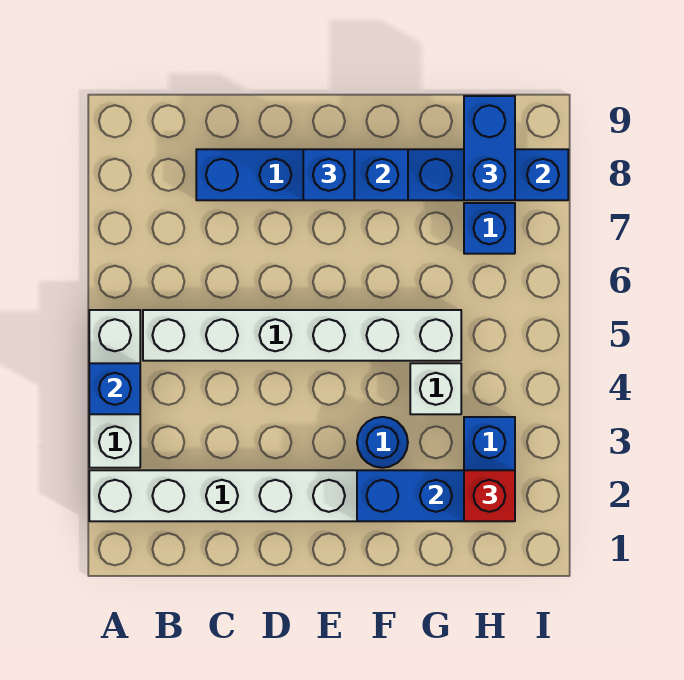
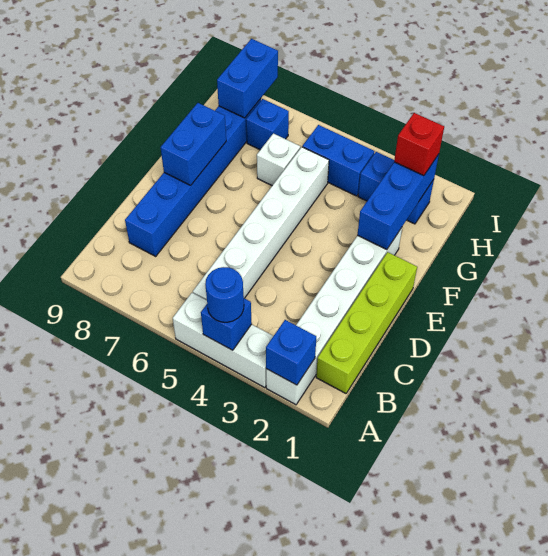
none -> lime brick B1:E1 level 1
blue brick E8 level 3 -> blue brick A2 level 2
blue round brick F3 level 1 -> blue round brick A4 level 3
white brick G4 level 1 -> white brick G6 level 1
blue brick H8:H9 level 3 -> blue brick H4:H5 level 1

